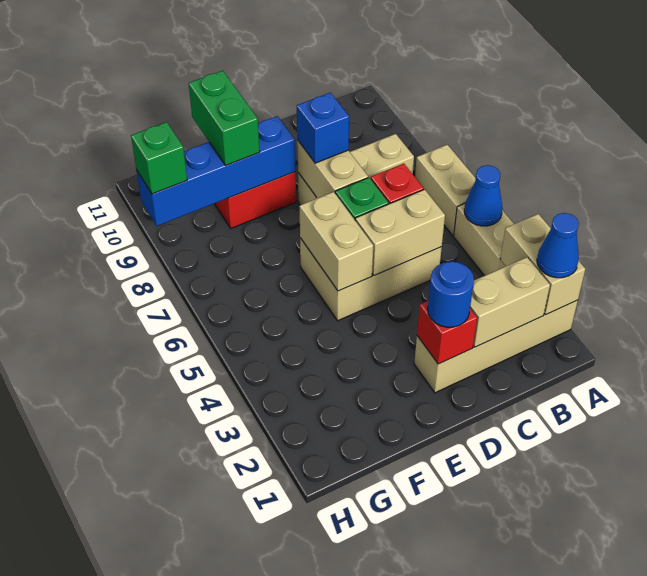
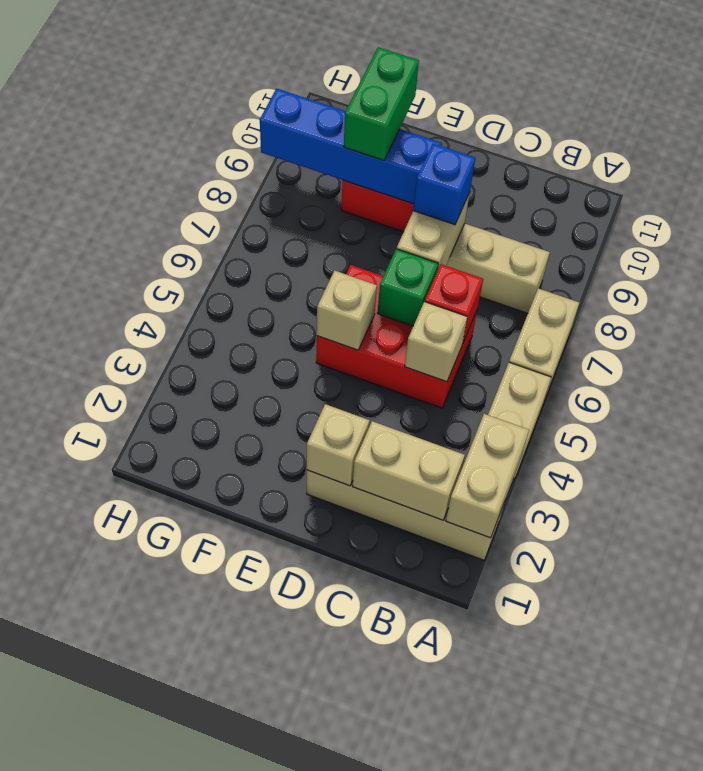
blue cone A2 level 3 -> none
blue cone A5 level 2 -> none
tan brick C5:E6 level 1 -> red brick C5:E6 level 1
tan brick C5:D5 level 2 -> tan brick C5 level 2
red brick D2 level 2 -> tan brick D2 level 2
blue round brick D2 level 3 -> none
tan brick E5:E6 level 2 -> tan brick E5 level 2
green brick H9 level 3 -> none

